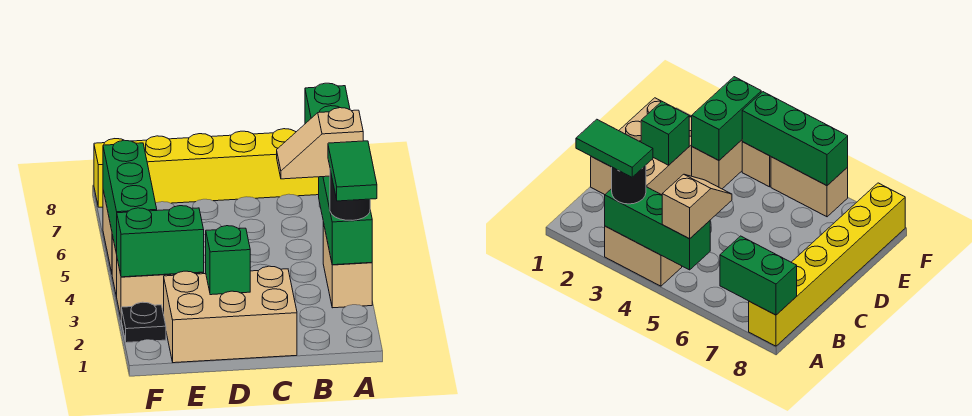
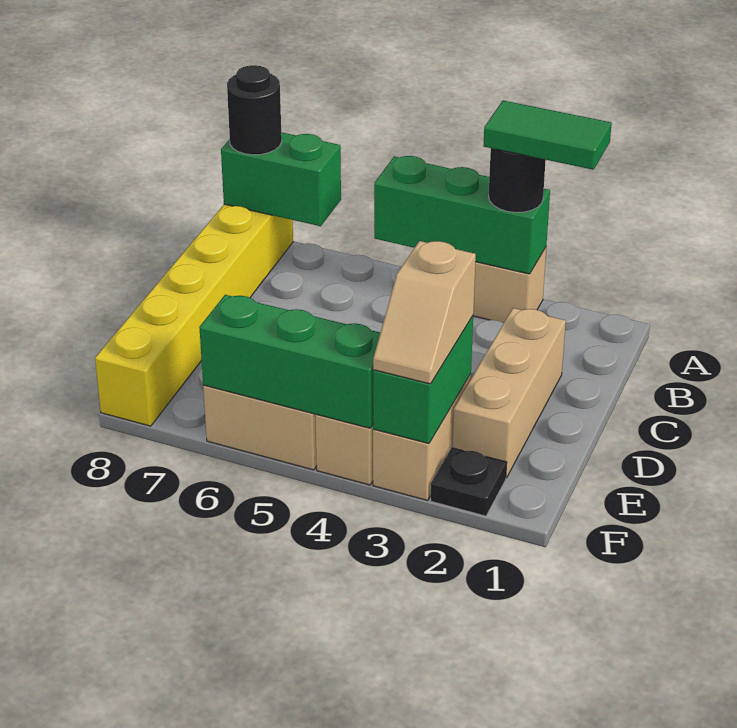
tan slope A5:B5 level 3 top A -> tan slope E3:F3 level 3 top E
none -> black round brick A8 level 3
tan brick C1:E2 level 1 -> tan brick C2:E2 level 1
green brick D2 level 2 -> none

